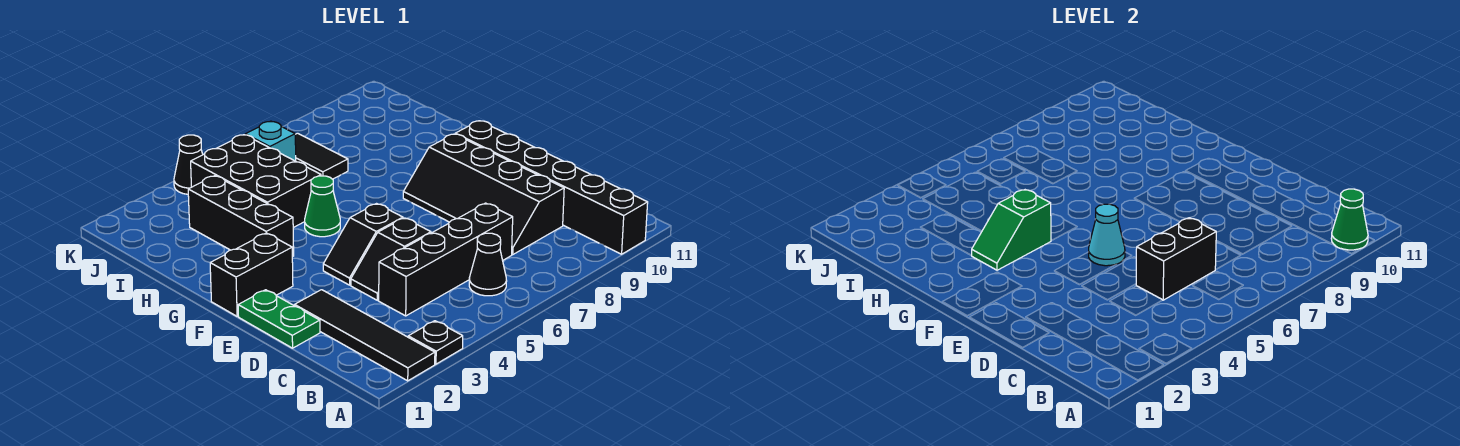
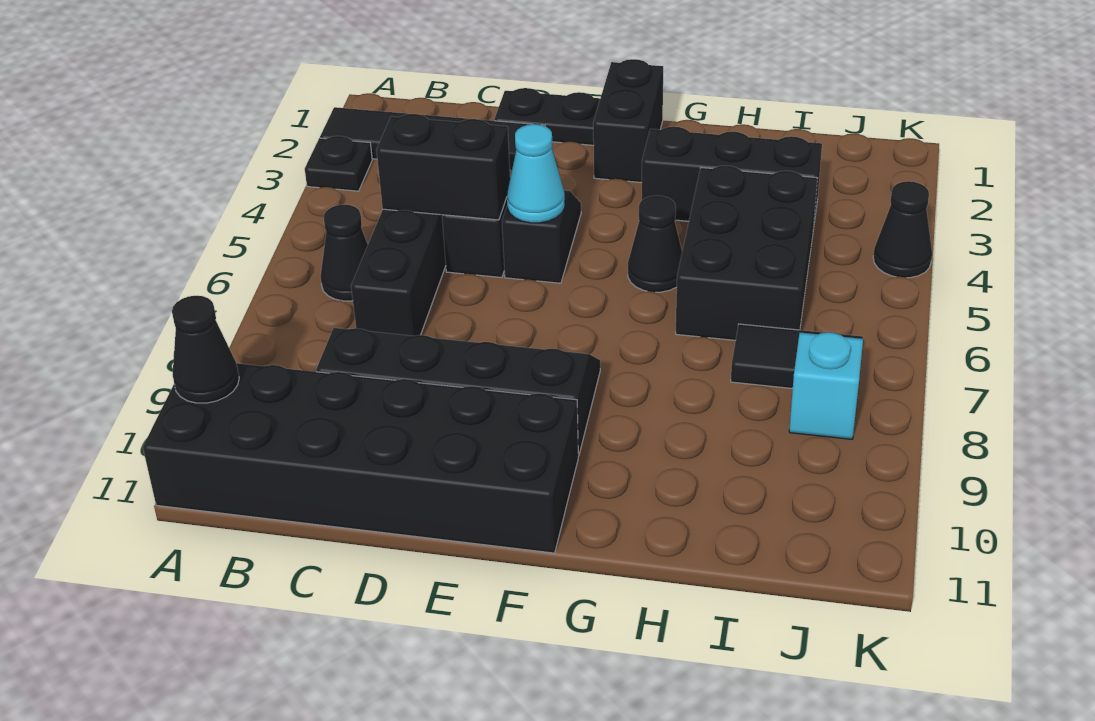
black brick A10:F10 level 1 -> black brick A10:F11 level 1
green cone A10 level 2 -> black cone A10 level 2
black brick C5:C6 level 2 -> black brick C5:D5 level 2
green plate D1:E1 level 1 -> black plate D1:E1 level 1
green slope G3:G4 level 2 top 4 -> none
green cone G5 level 1 -> black cone G5 level 1
black brick H4:J5 level 1 -> black brick H4:I6 level 1
cyan brick J6 level 1 -> cyan brick J8 level 1

